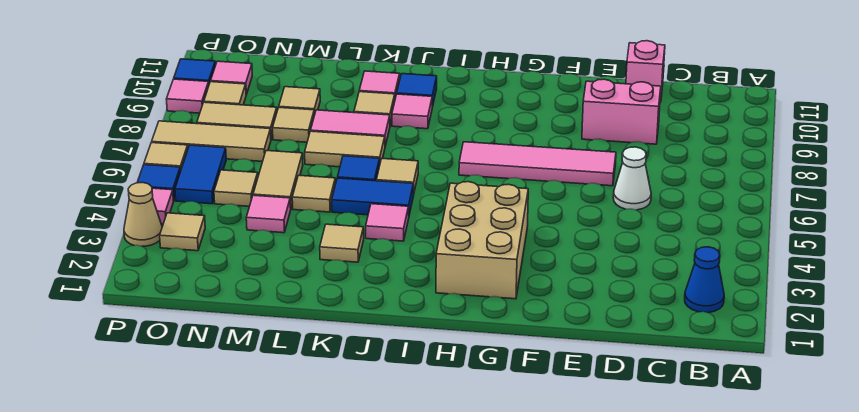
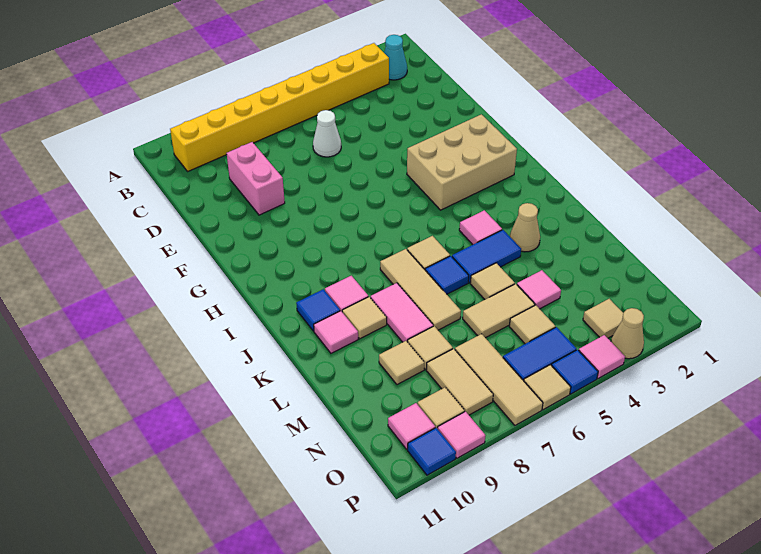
blue cone B2 level 1 -> cyan cone B2 level 1
none -> yellow brick B3:B10 level 1
pink brick D11 level 1 -> none
pink tile E7:H7 level 1 -> none
blue tile J5:K5 level 1 -> blue tile K4:K5 level 1
tan tile K3 level 1 -> tan cone K3 level 1
tan tile K7:L7 level 1 -> tan tile J7:L7 level 1

